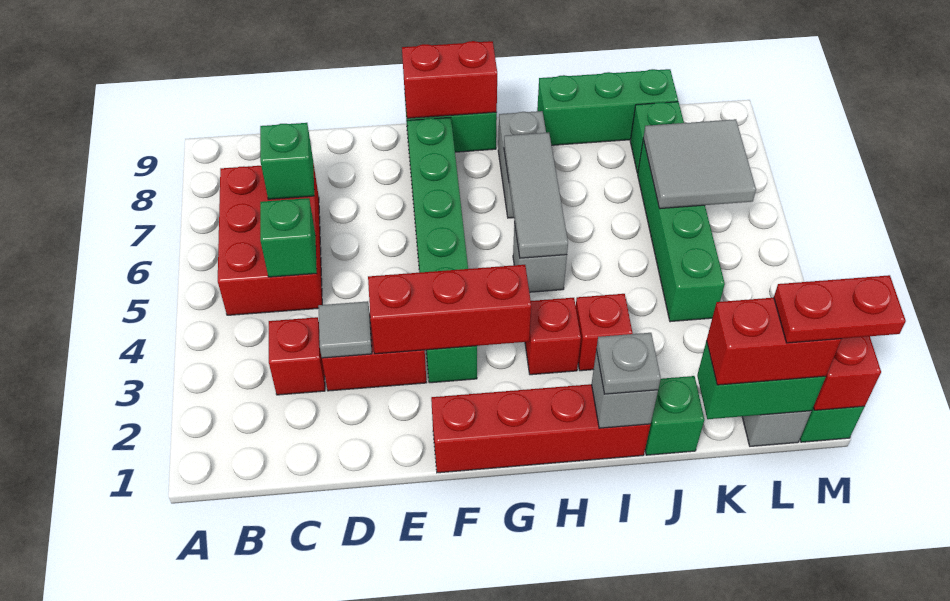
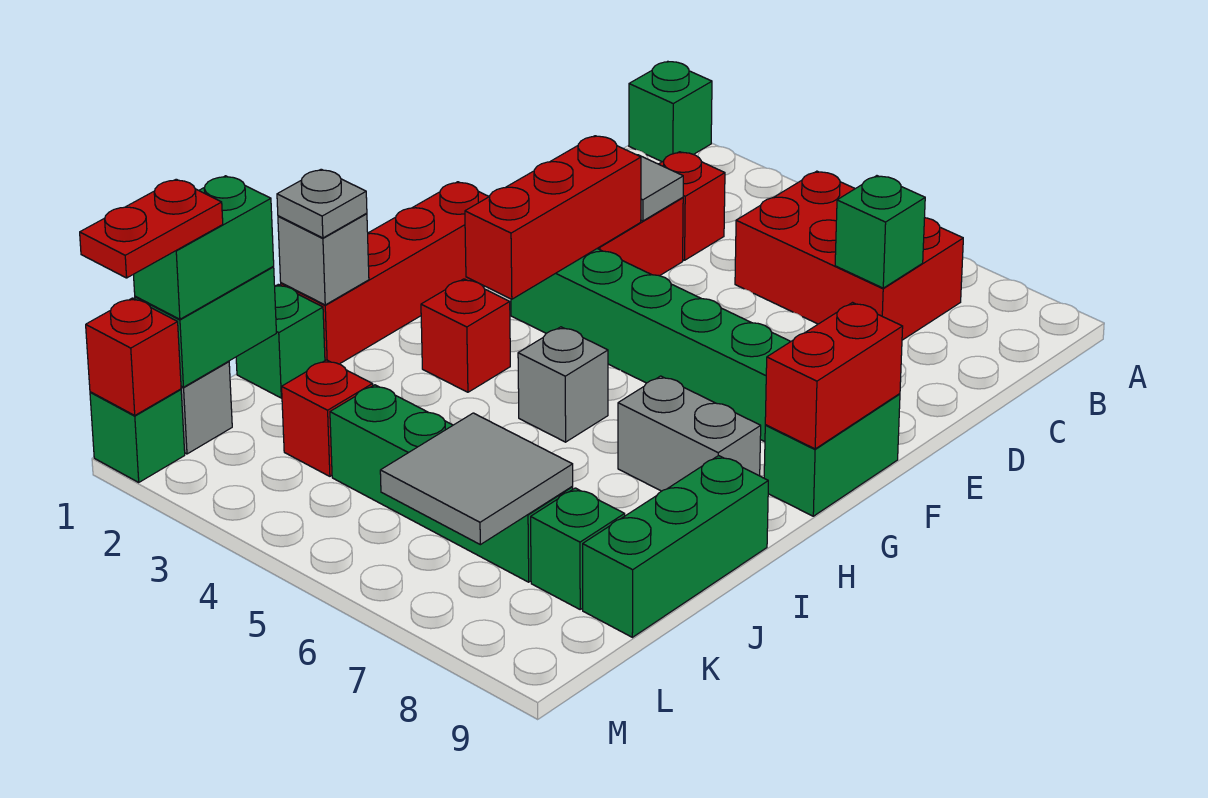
green brick C5 level 2 -> green brick A1 level 1
grey tile H5:H7 level 2 -> none
red brick I3 level 1 -> red brick K3 level 1
red brick K1:L1 level 3 -> green brick K1:L1 level 3

